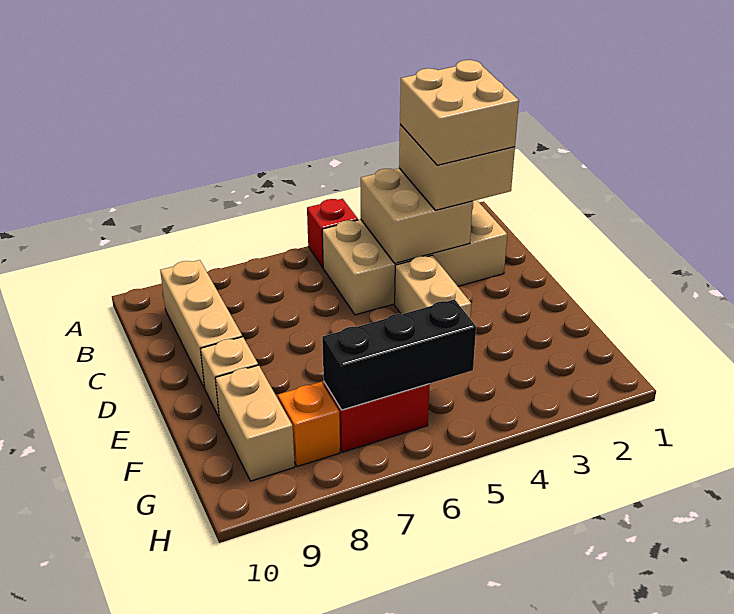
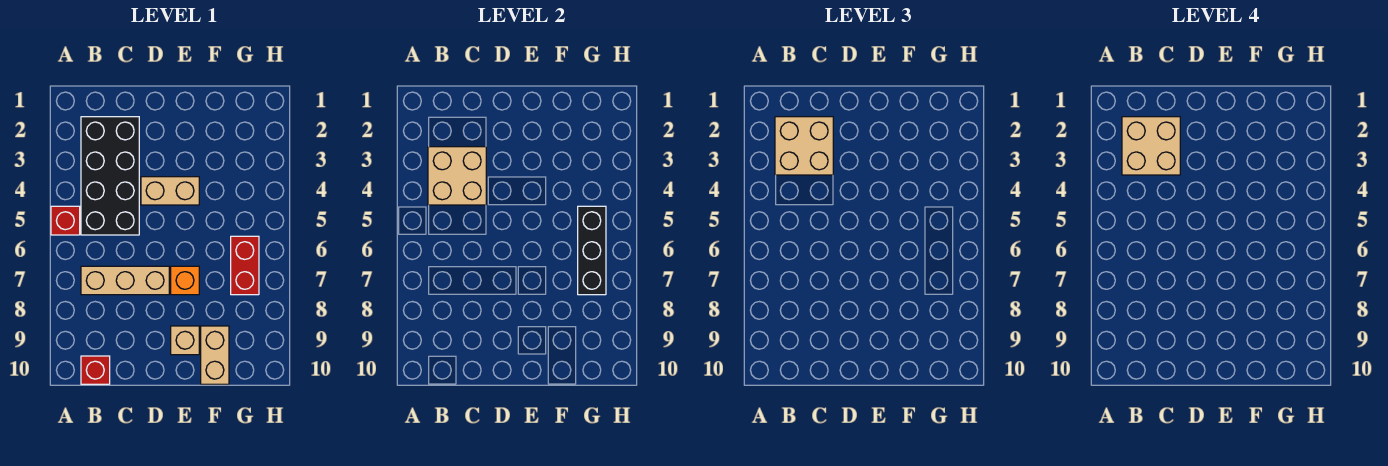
tan brick B2:C5 level 1 -> black brick B2:C5 level 1
tan brick B9:D9 level 1 -> tan brick B7:D7 level 1
none -> red brick B10 level 1
tan brick F9:G9 level 1 -> tan brick F9:F10 level 1
orange brick G8 level 1 -> orange brick E7 level 1

